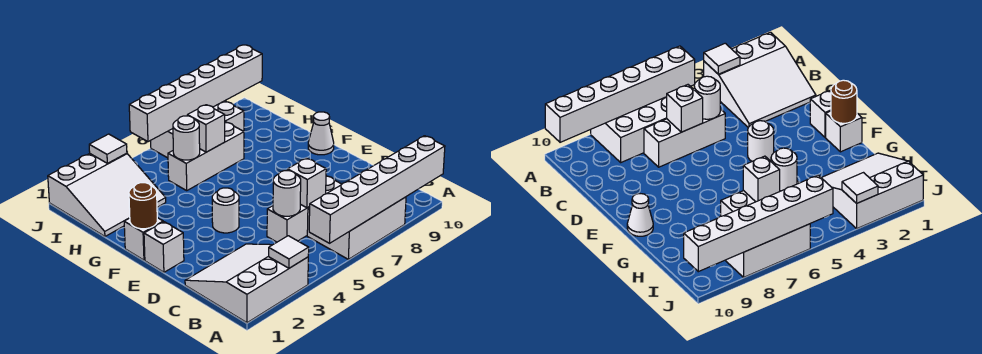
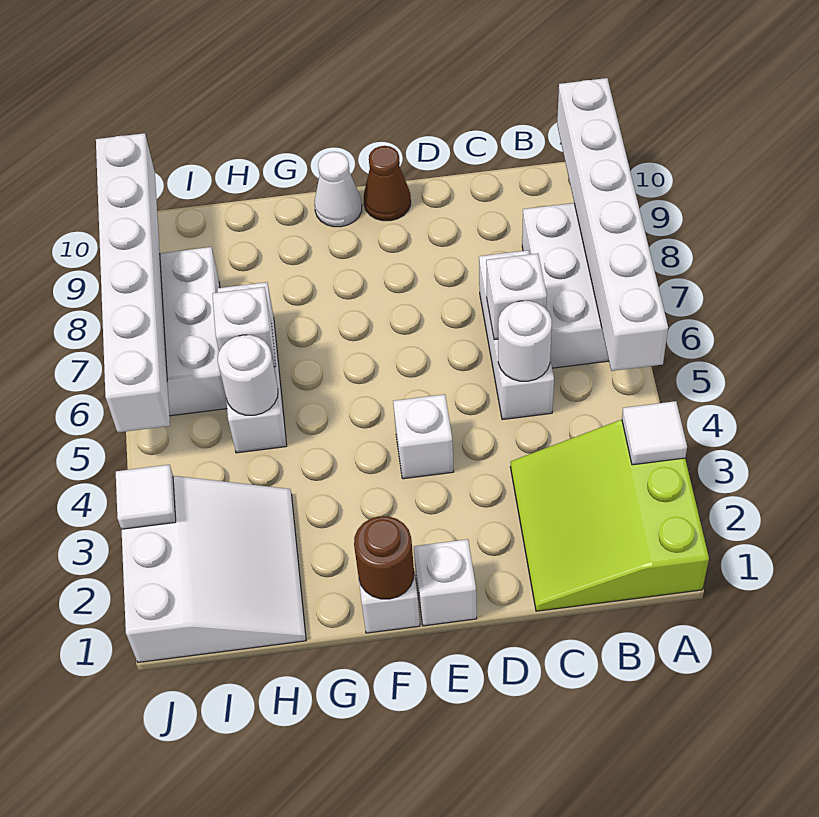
white slope A1:C3 level 1 top A -> lime slope A1:C3 level 1 top A
white round brick E4 level 1 -> white brick E4 level 1
none -> brown cone E10 level 1

